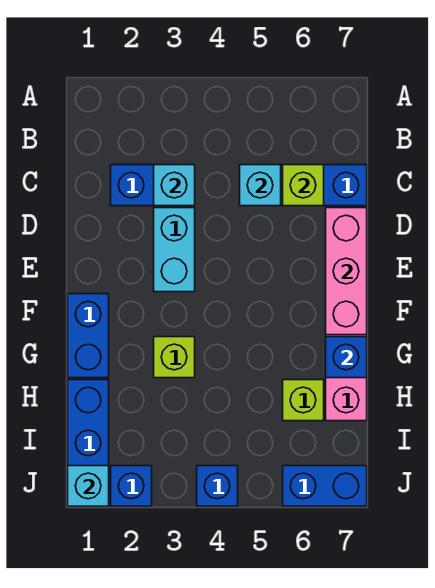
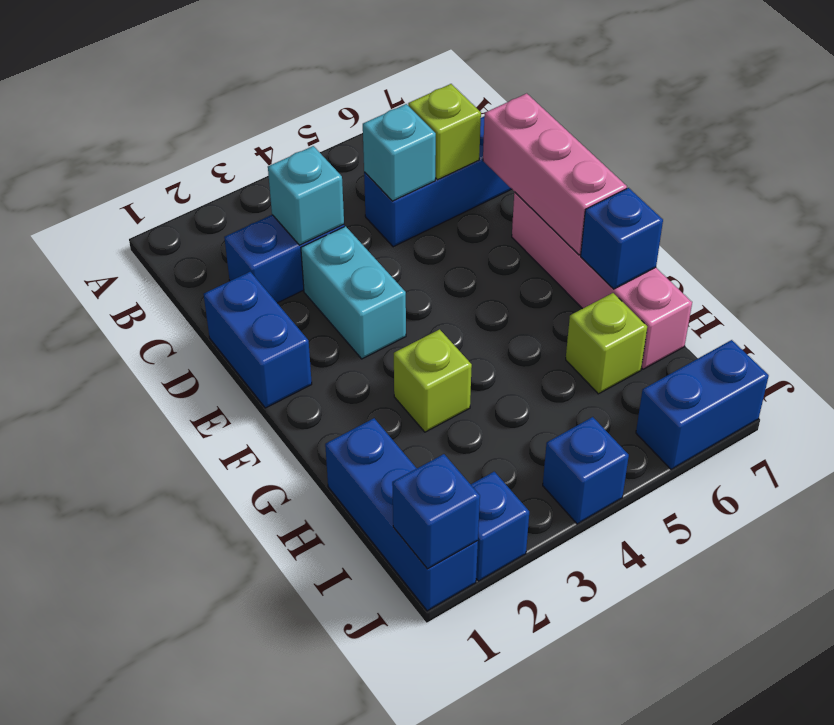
blue brick F1:G1 level 1 -> blue brick D1:E1 level 1
cyan brick J1 level 2 -> blue brick J1 level 2

